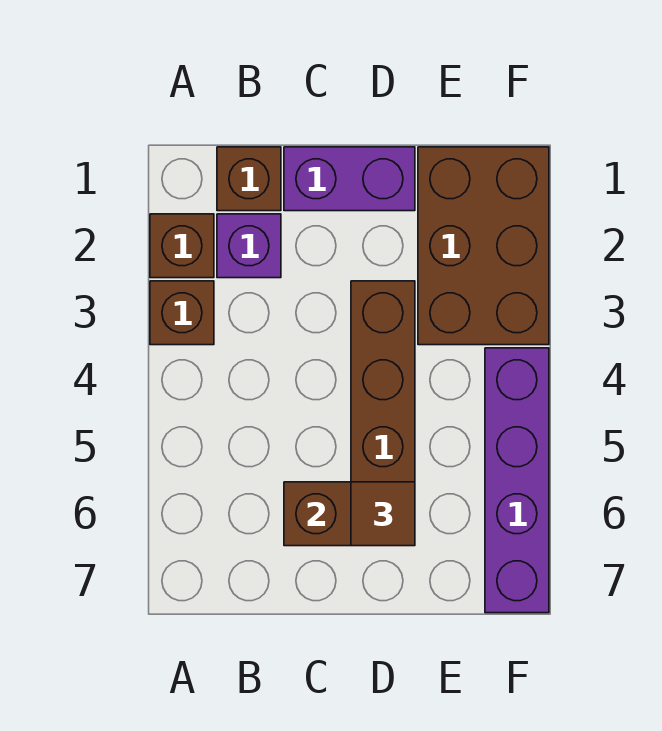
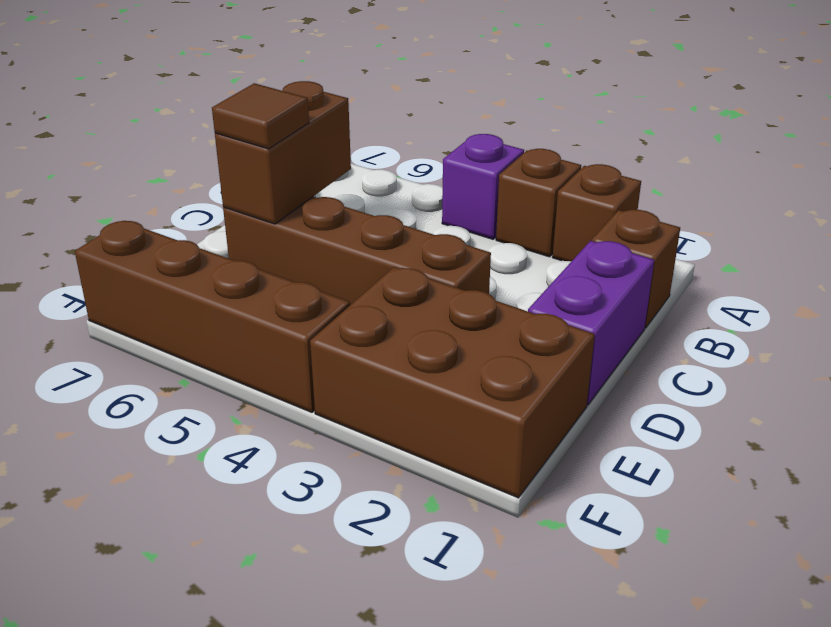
purple brick B2 level 1 -> purple brick A4 level 1
purple brick F4:F7 level 1 -> brown brick F4:F7 level 1

